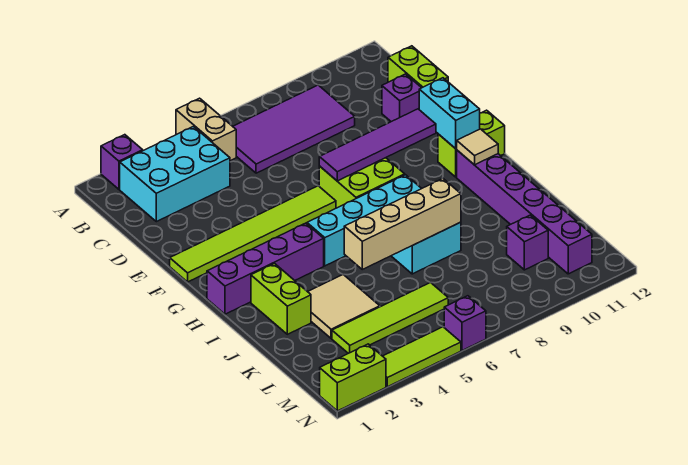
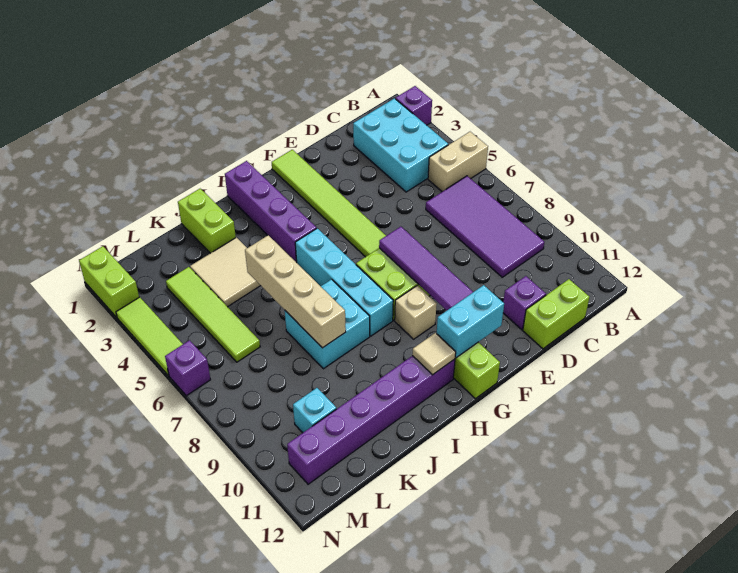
none -> tan brick G9 level 1
lime brick I2:J2 level 1 -> lime brick J1:J2 level 1
purple brick L10 level 1 -> cyan brick L10 level 1

